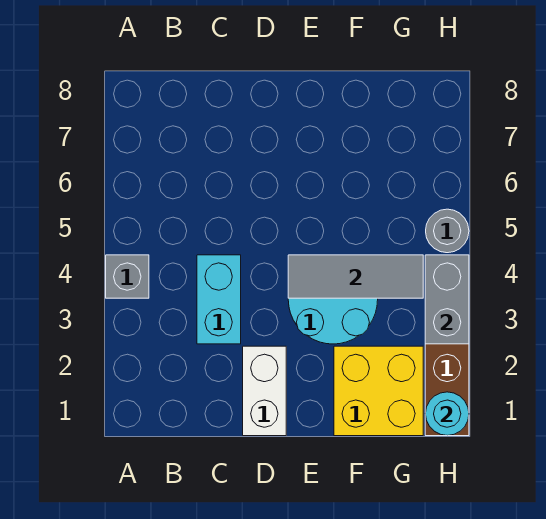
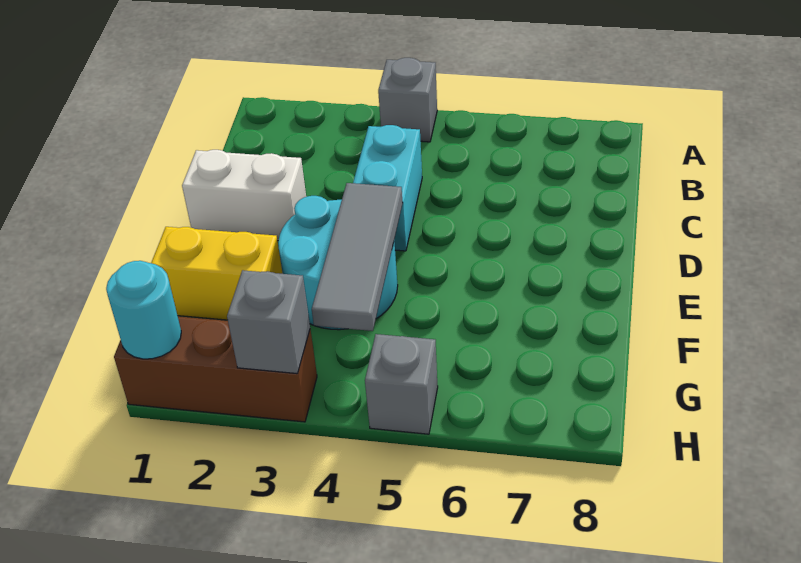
cyan brick C3:C4 level 1 -> cyan brick C4:D4 level 1
yellow brick F1:G2 level 1 -> yellow brick F1:F2 level 1
grey brick H3:H4 level 2 -> grey brick H3 level 2
grey round brick H5 level 1 -> grey brick H5 level 1

